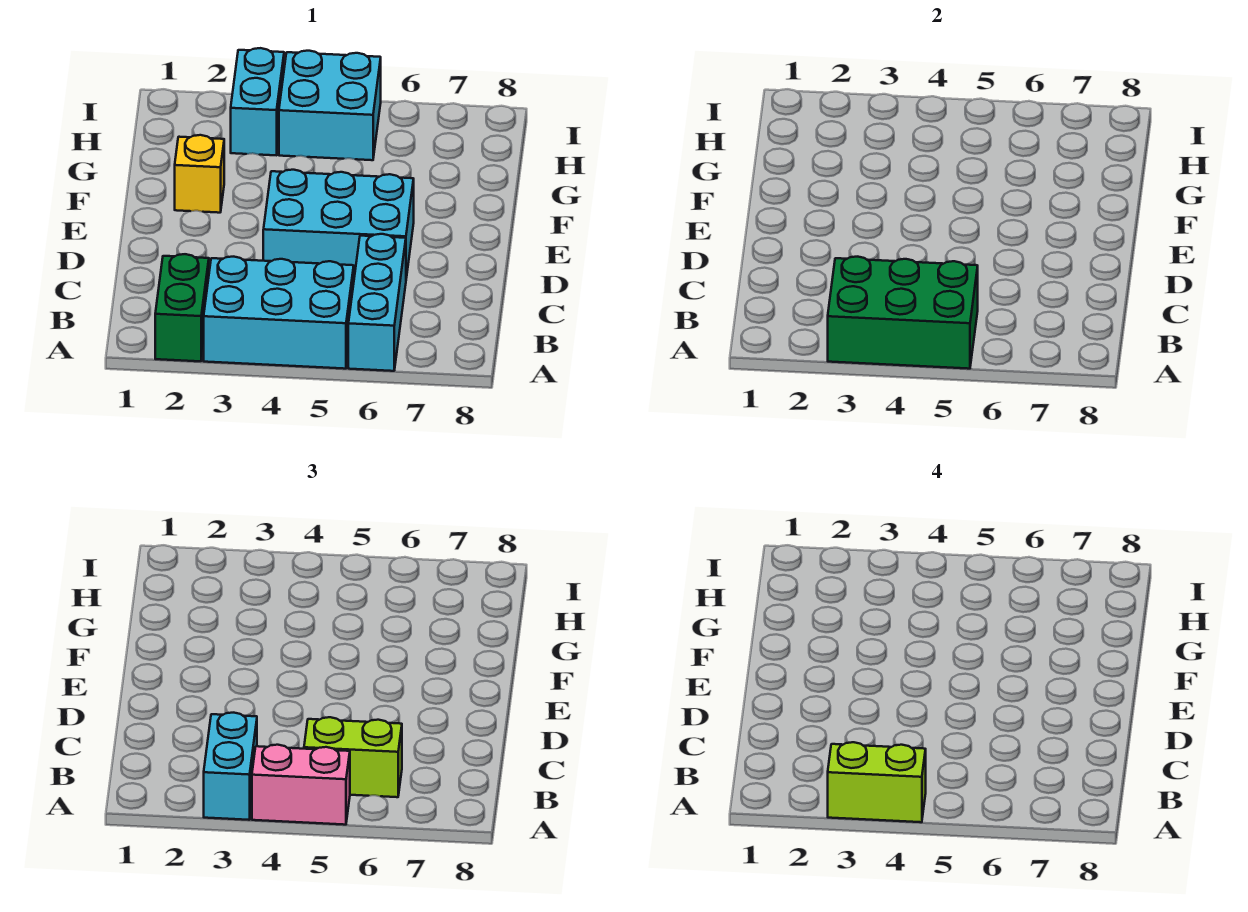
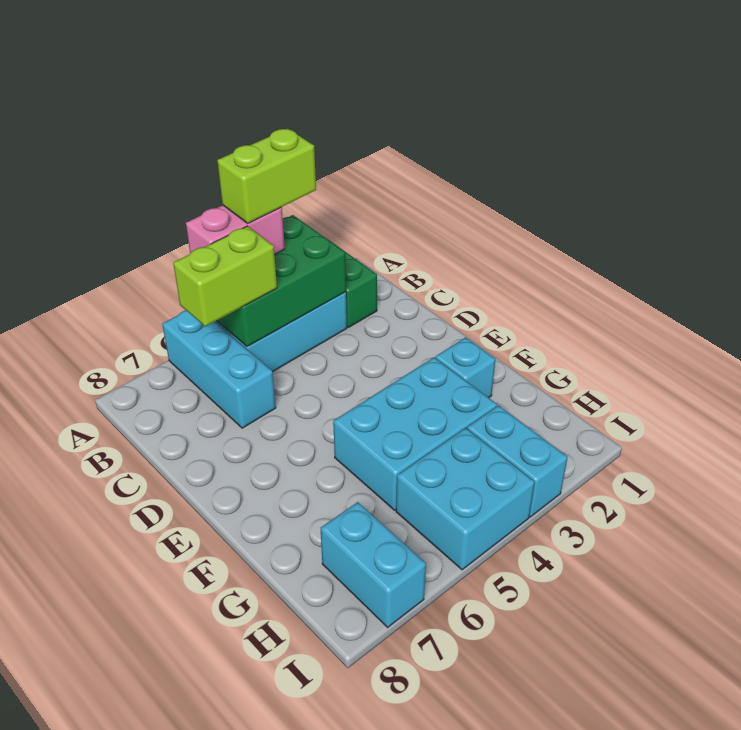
cyan brick A3:B3 level 3 -> cyan brick H7:I7 level 1
cyan brick D4:E6 level 1 -> cyan brick F3:G5 level 1
yellow brick F2 level 1 -> cyan brick F2 level 1

